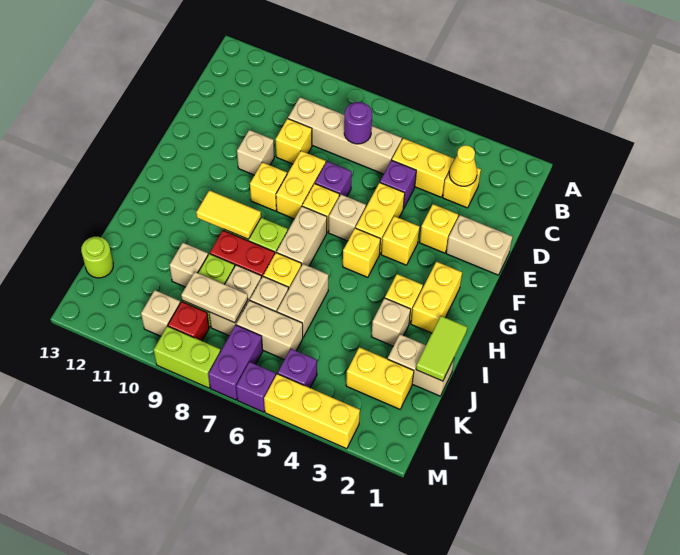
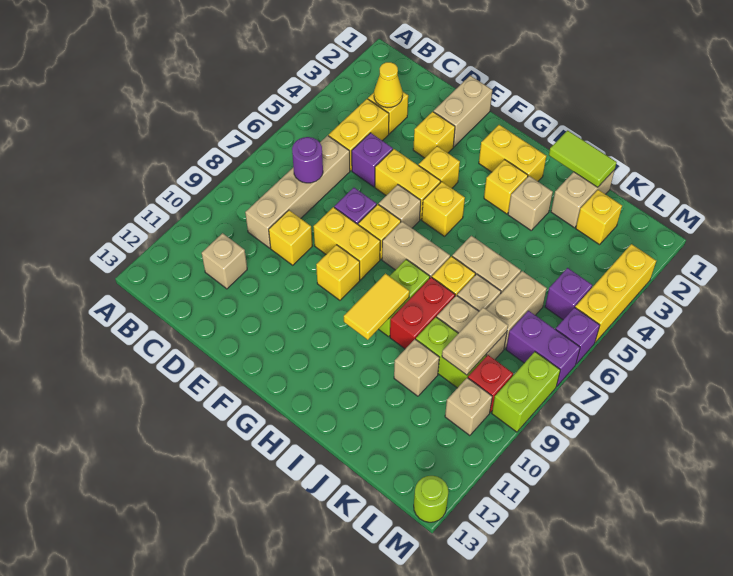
tan brick E10 level 1 -> tan brick C11 level 1
yellow brick K2:K3 level 1 -> yellow brick K2 level 1
lime round brick K13 level 1 -> lime round brick M13 level 1

